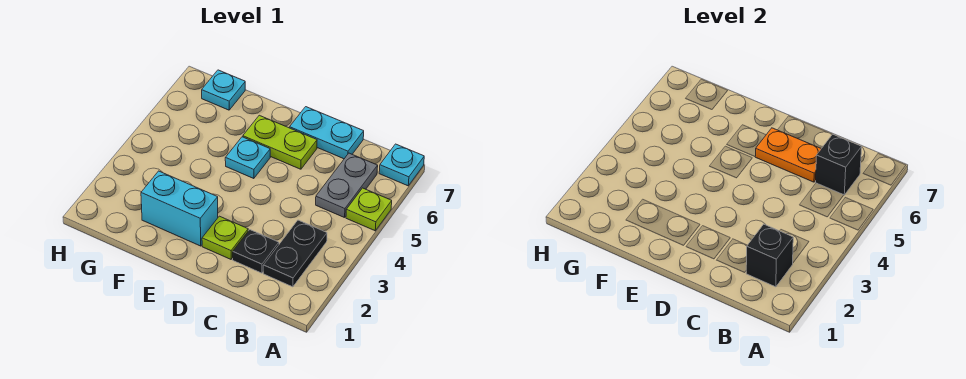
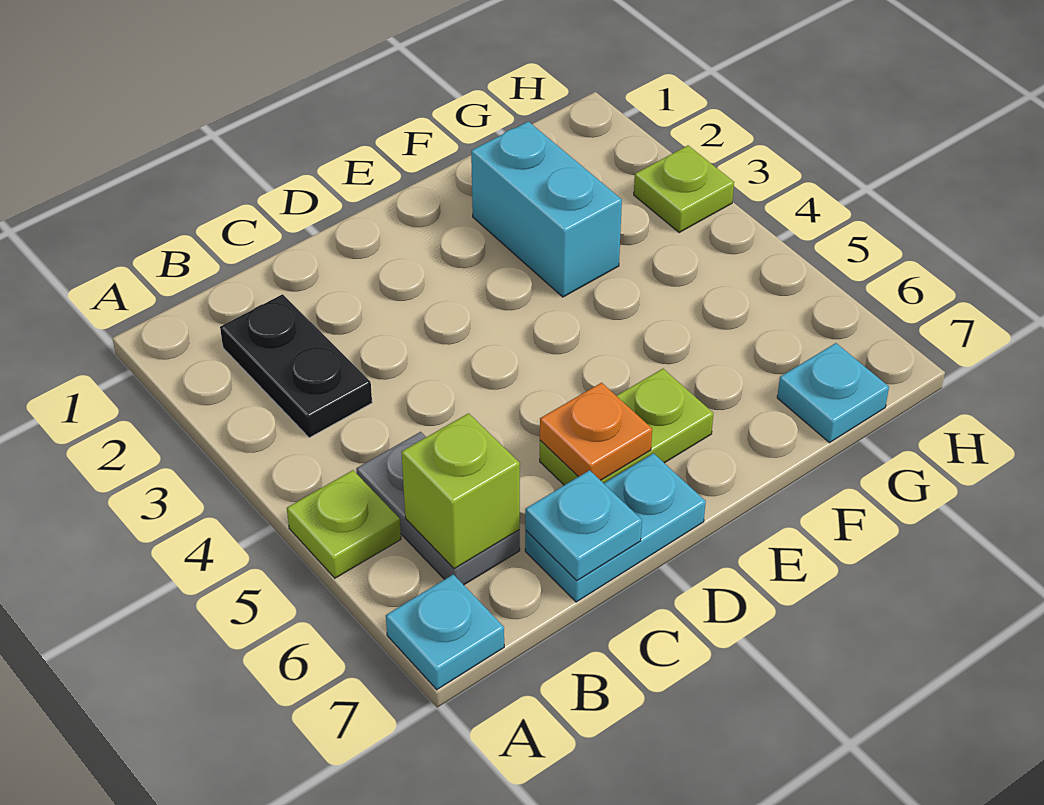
black brick B2 level 2 -> none
black brick B6 level 2 -> lime brick B6 level 2
black plate C2 level 1 -> none
orange plate C6:D6 level 2 -> orange plate D6 level 2
lime plate D2 level 1 -> lime plate H3 level 1
cyan brick E2:F2 level 1 -> cyan brick F2:F3 level 1
cyan plate E5 level 1 -> cyan plate C7 level 2

